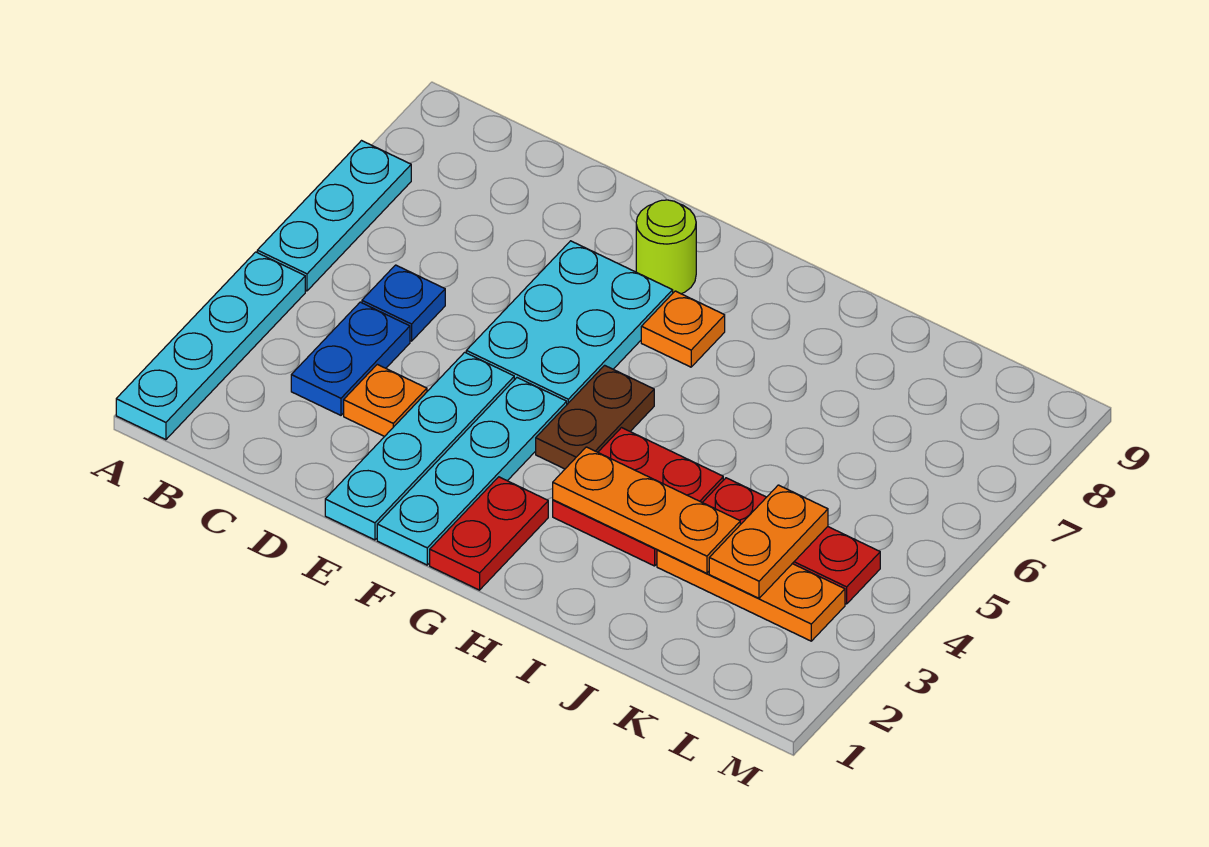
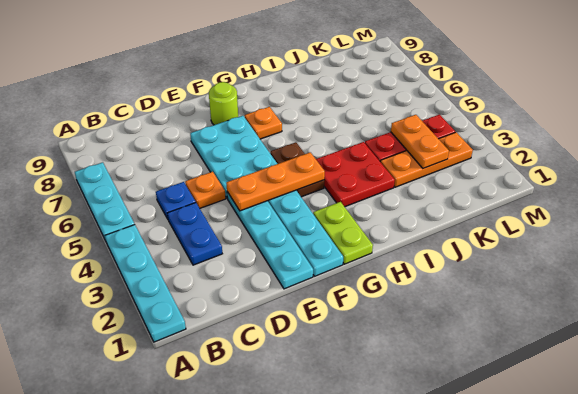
orange plate D3 level 1 -> orange plate D5 level 1
red plate G1:G2 level 1 -> lime plate G1:G2 level 1
orange plate H3:J3 level 2 -> orange plate E4:G4 level 2

